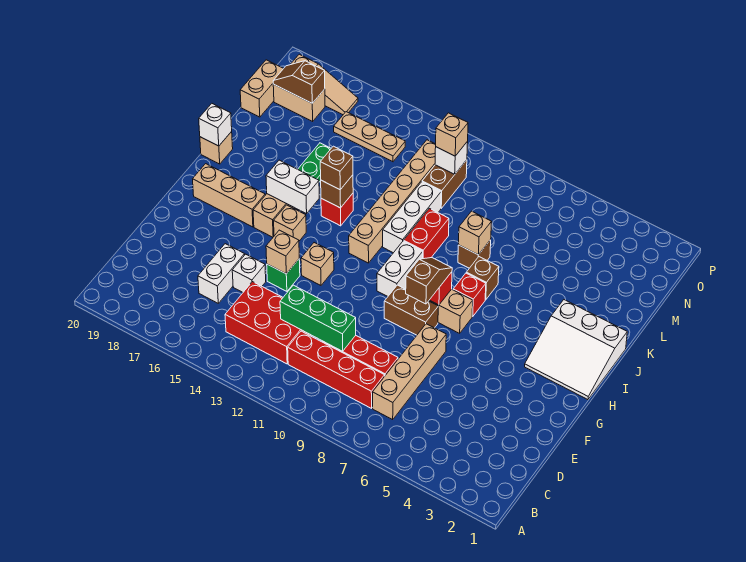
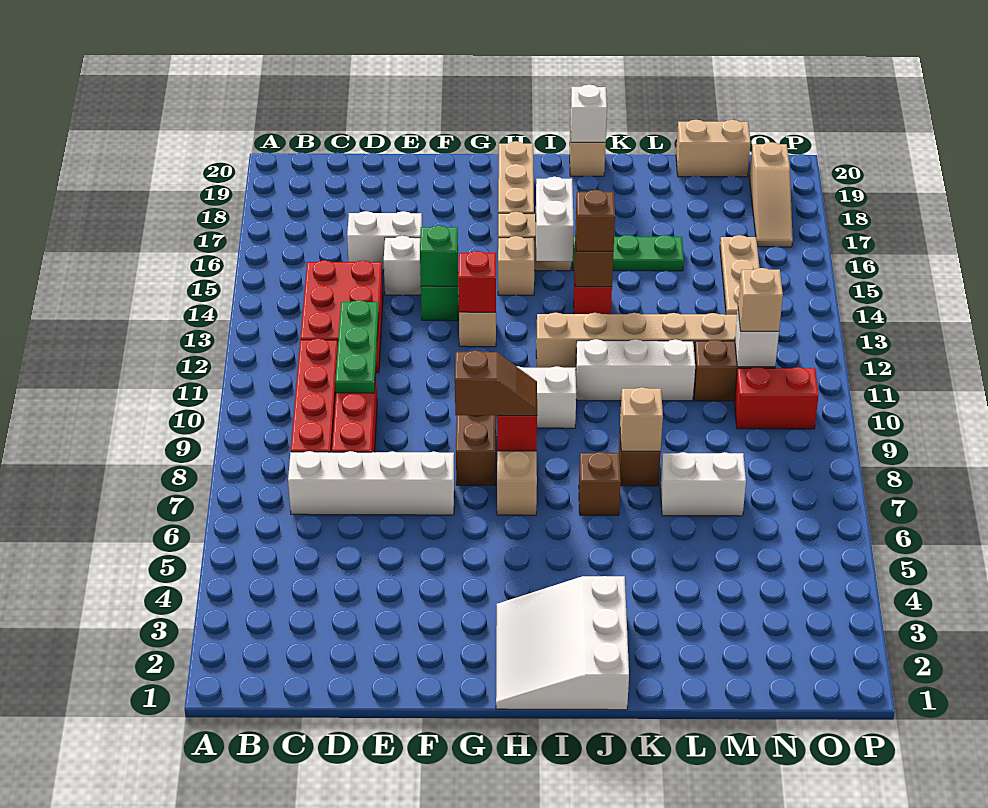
tan brick C7:F7 level 1 -> white brick C7:F7 level 1
green brick D10:D12 level 2 -> green plate D10:D12 level 2
tan brick F14 level 2 -> green brick F14 level 2
red brick I7 level 1 -> red brick G13 level 2
red brick J10:K10 level 1 -> red brick N10:O10 level 1
none -> white brick L7:M7 level 1
tan brick N18:N19 level 1 -> none
brown slope N18:N19 level 2 top 18 -> none

